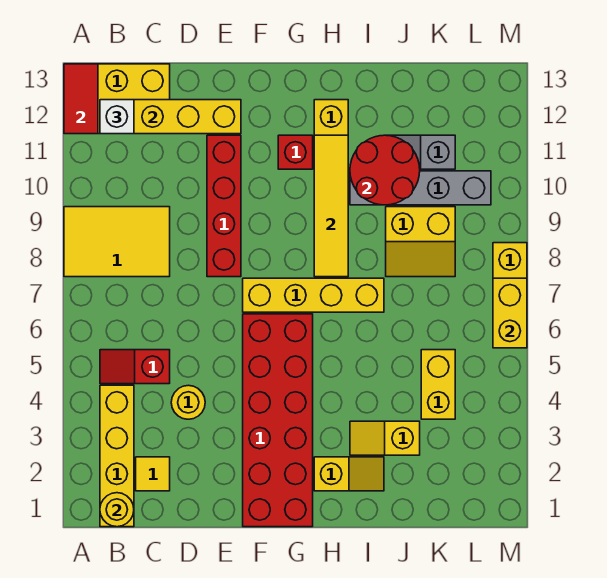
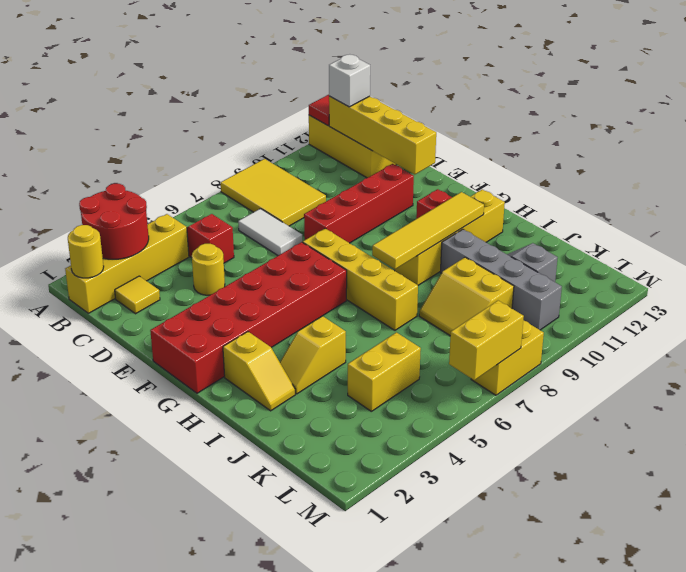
none -> white tile C7:D7 level 1
yellow slope I3:J3 level 1 top J -> yellow slope I3:I4 level 1 top 4
red round brick I10:J11 level 2 -> red round brick A2:B3 level 2

